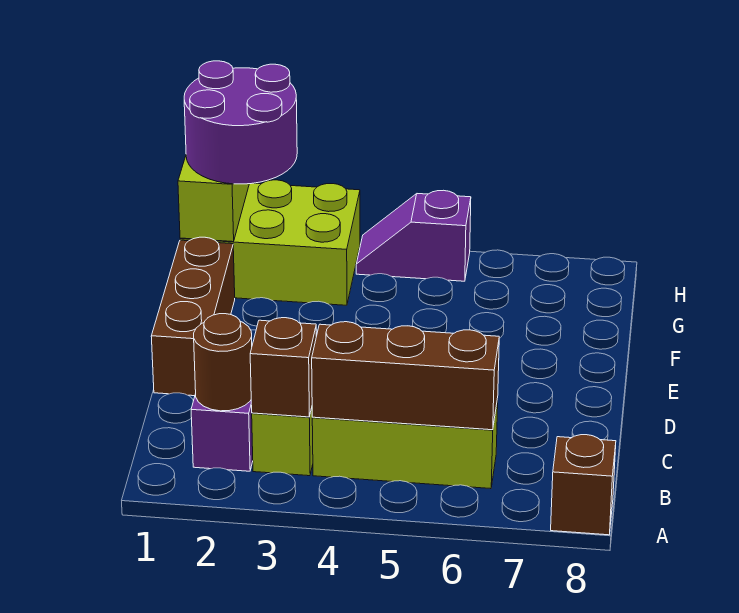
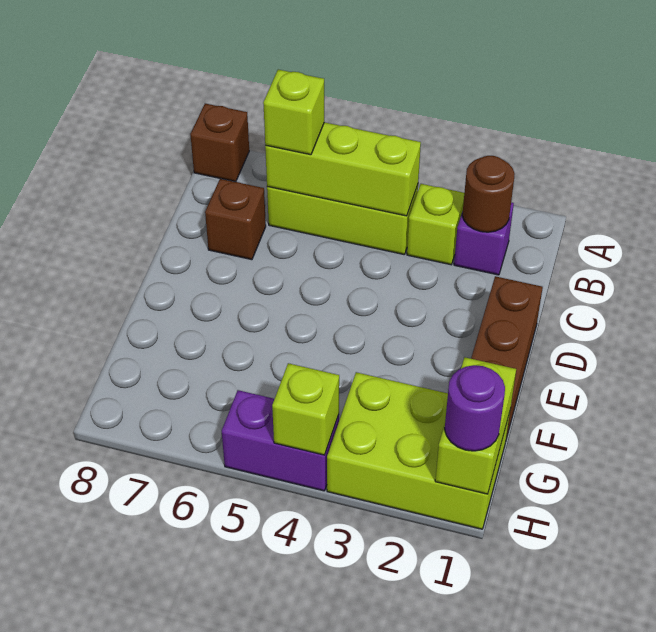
brown brick B3 level 2 -> brown brick C7 level 1
brown brick B4:B6 level 2 -> lime brick B4:B6 level 2
none -> lime brick B6 level 3
purple round brick G1:H2 level 3 -> purple round brick H1 level 3
purple slope H4:H5 level 1 top 5 -> purple brick H4:H5 level 1
none -> lime brick H4 level 2

